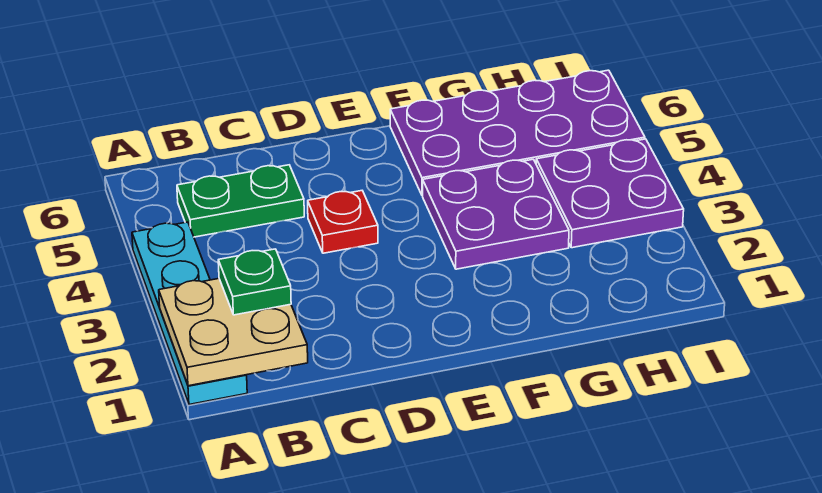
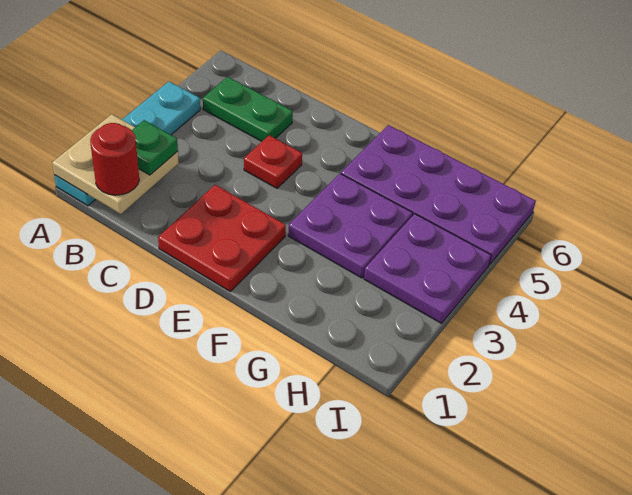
none -> red round brick B1 level 3
none -> red plate D1:E2 level 1

